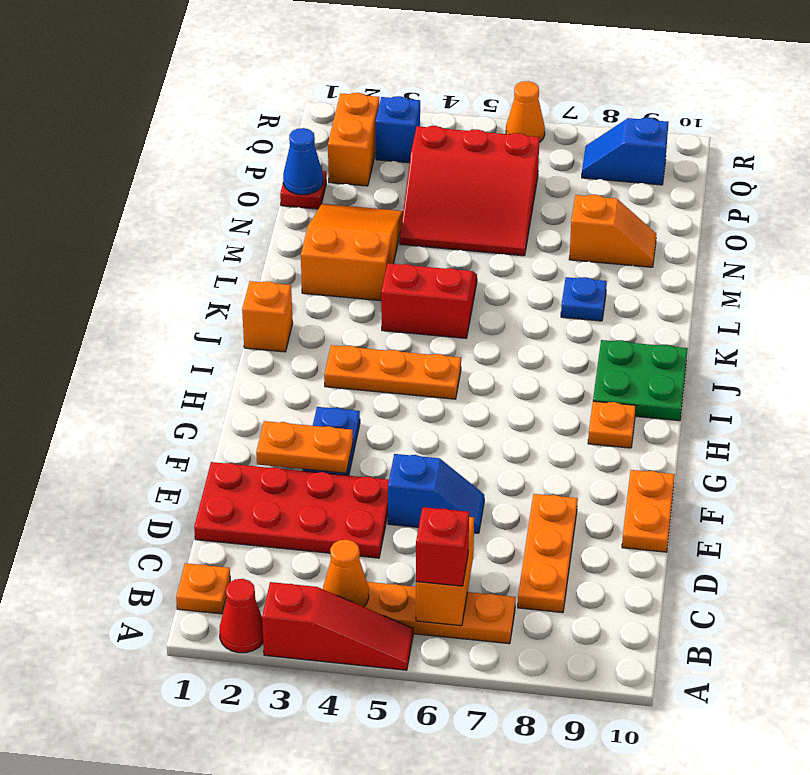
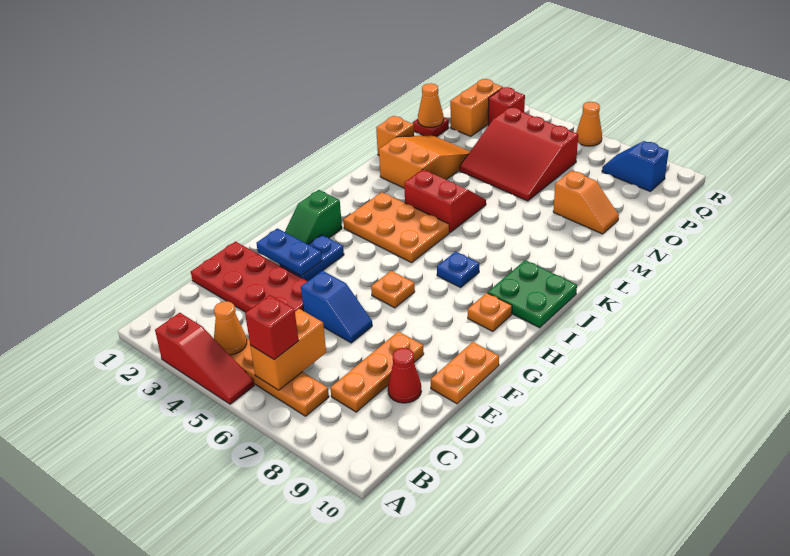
red cone A2 level 1 -> red cone D9 level 1
orange plate B1 level 1 -> orange plate G6 level 1
orange plate F2:F3 level 2 -> blue plate F2:F3 level 2
none -> green slope G2:H2 level 1 top H
orange plate I3:I5 level 1 -> orange plate I3:J5 level 1
orange brick J1 level 1 -> orange brick M1 level 1
blue plate L8 level 1 -> blue plate I7 level 1
blue cone O1 level 2 -> orange cone O1 level 2
blue brick Q3 level 1 -> red brick Q3 level 1

